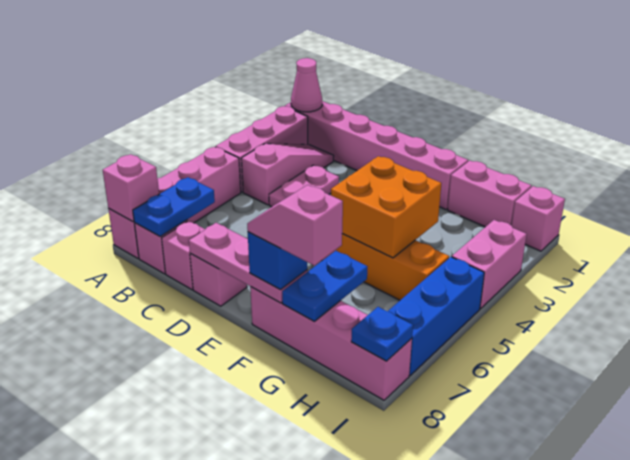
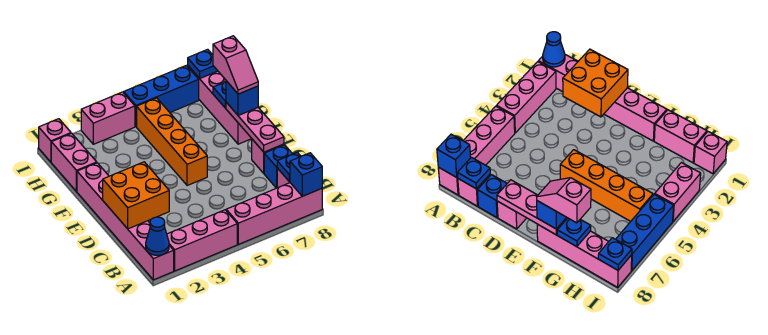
pink cone A1 level 2 -> blue cone A1 level 2
pink brick A8 level 2 -> blue brick A8 level 2
pink slope B2:B4 level 1 top 4 -> none
blue plate B7:B8 level 2 -> blue plate B8 level 2
pink plate C3:C4 level 1 -> none
pink brick C8 level 1 -> blue brick C8 level 1
orange brick F4:G5 level 2 -> orange brick C1:D2 level 2
blue plate G7:G8 level 2 -> blue plate G8 level 2

